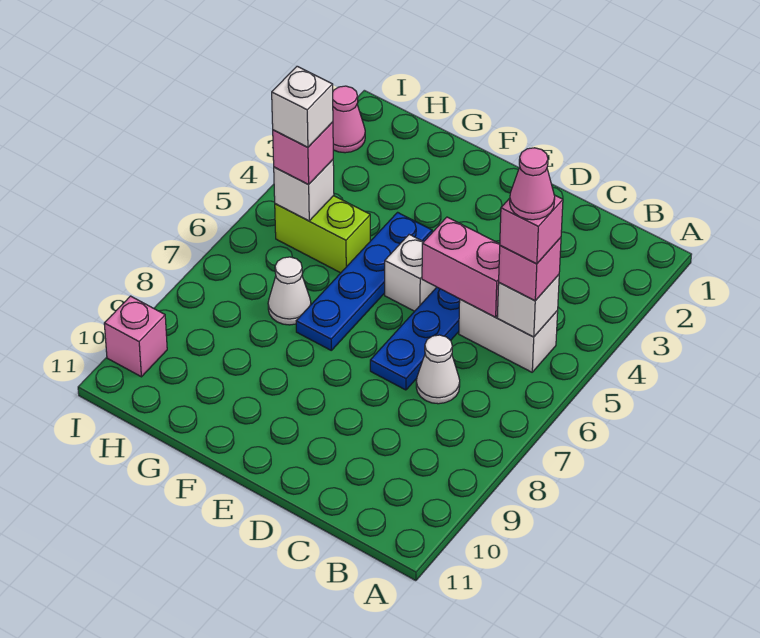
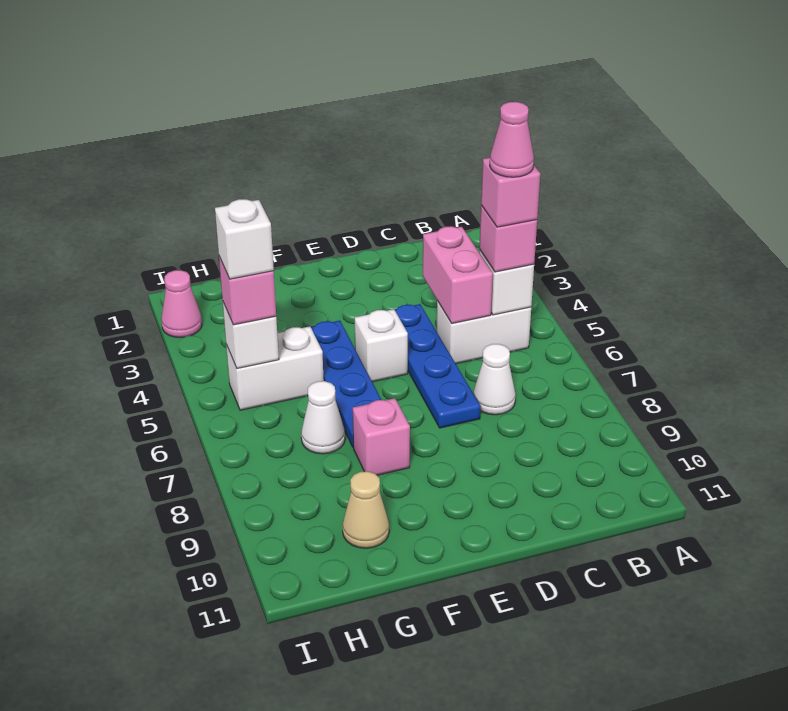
pink brick C5:D5 level 2 -> pink brick C4:C5 level 2
lime brick G5:H5 level 1 -> white brick G5:H5 level 1
none -> tan cone G10 level 1
pink brick I10 level 1 -> pink brick F8 level 1

